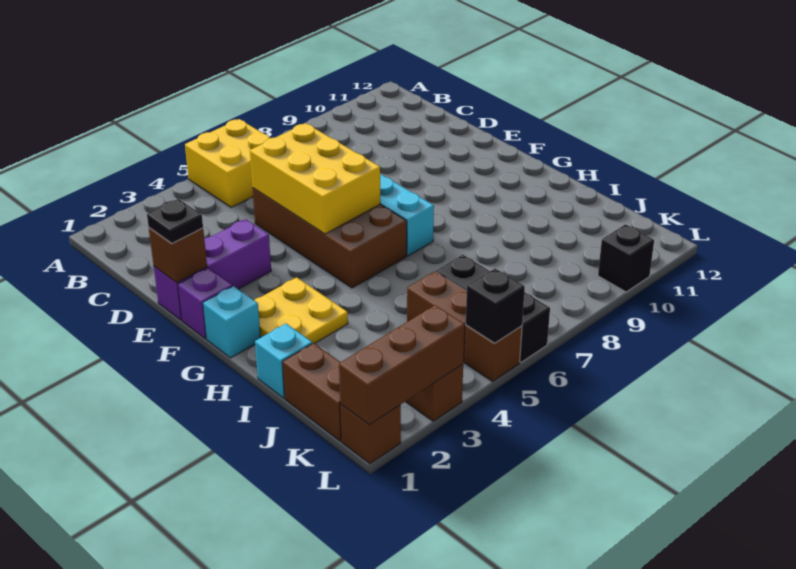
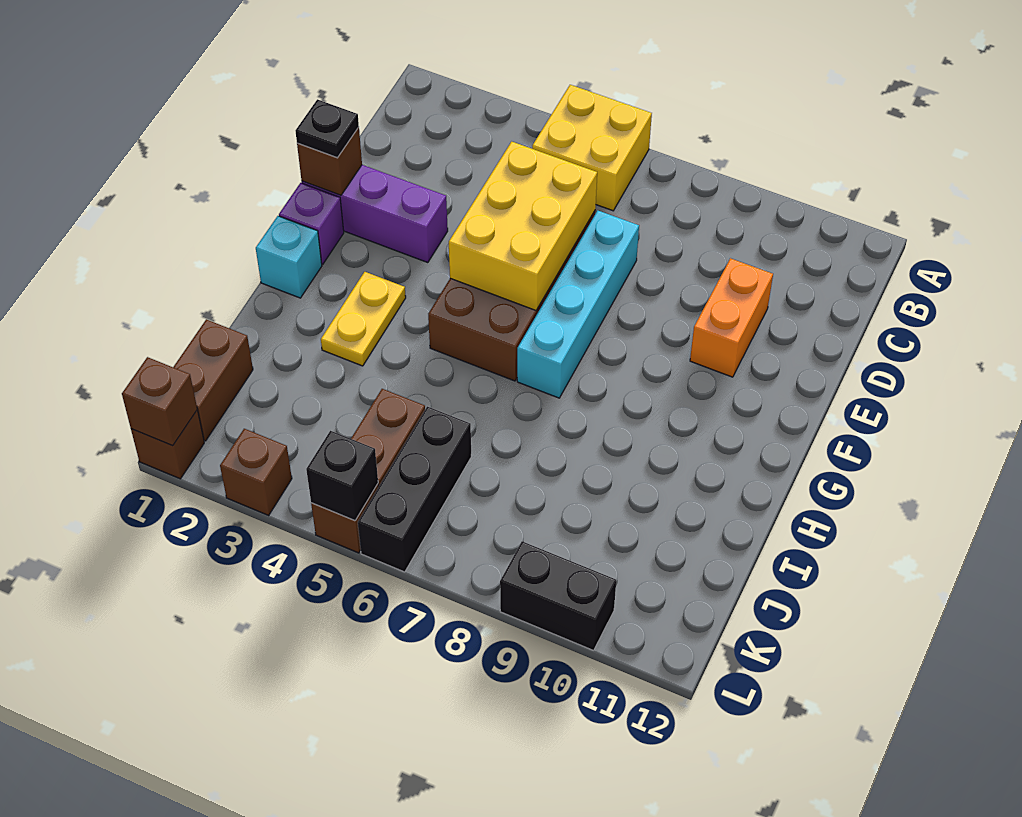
none -> orange brick D10:E10 level 1
yellow plate G2:H3 level 1 -> yellow plate G3:H3 level 1
cyan brick I1 level 1 -> none
brown brick L1:L3 level 2 -> brown brick L1 level 2
black brick L10 level 1 -> black brick L9:L10 level 1

